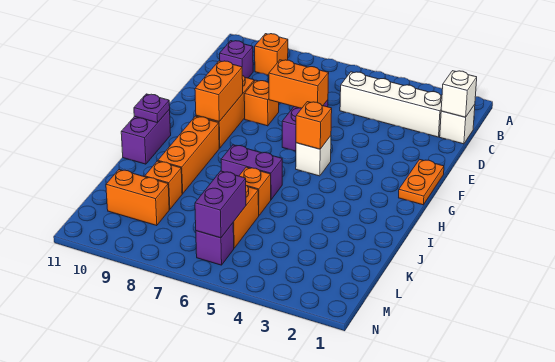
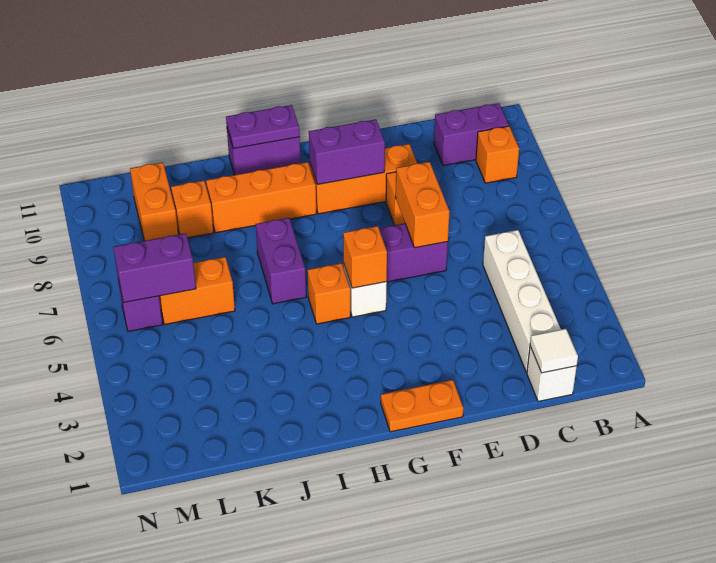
white brick C1 level 2 -> white tile C1 level 2
purple brick C10 level 1 -> purple brick B10:C10 level 1
orange brick F9:G9 level 2 -> purple brick F9:G9 level 2
purple plate H11 level 2 -> purple plate H11:I11 level 2
orange brick J6 level 1 -> orange brick H5 level 1

